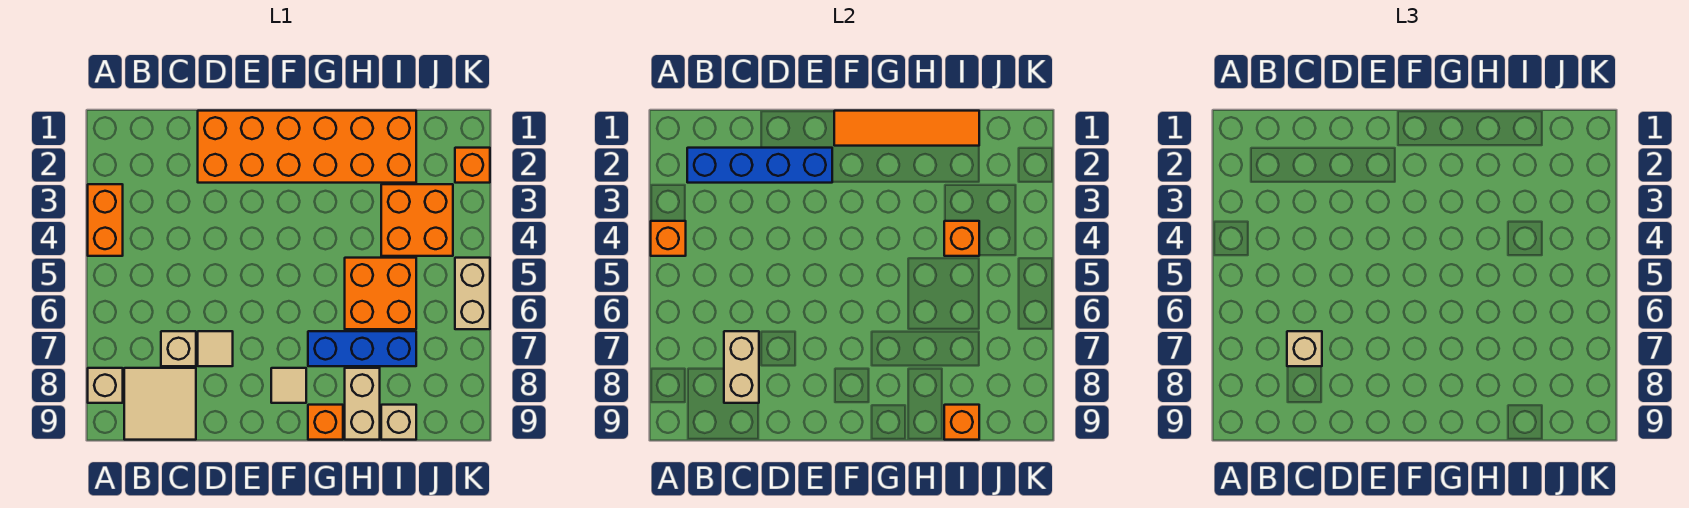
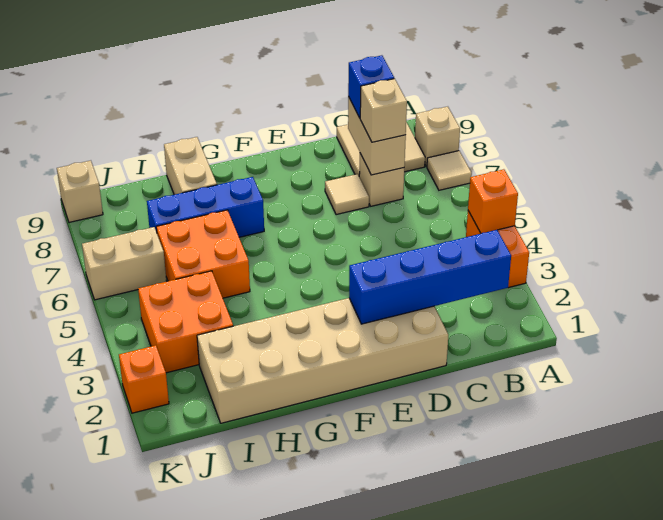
none -> blue brick C8 level 3
orange brick D1:I2 level 1 -> tan brick D1:I2 level 1
orange tile F1:I1 level 2 -> none
tan tile F8 level 1 -> tan tile A7 level 1
orange brick G9 level 1 -> none
orange brick I4 level 2 -> none
tan brick I9 level 1 -> tan brick K9 level 1
orange brick I9 level 2 -> none
tan brick K5:K6 level 1 -> tan brick J6:K6 level 1

